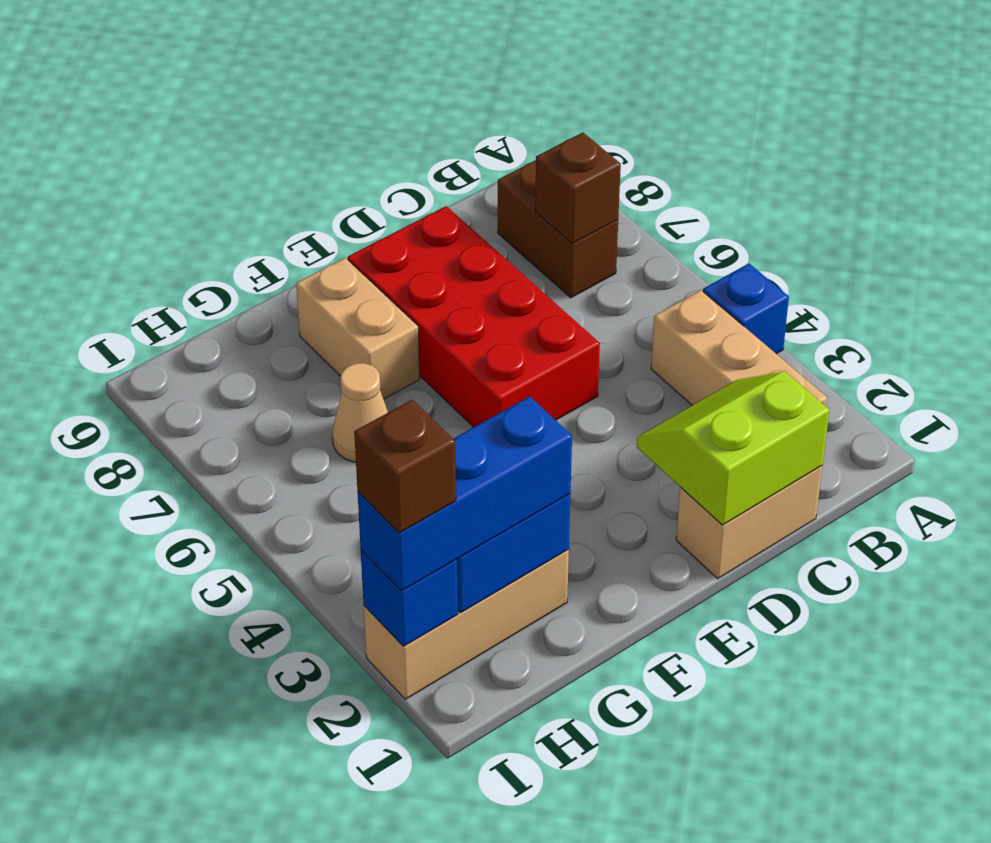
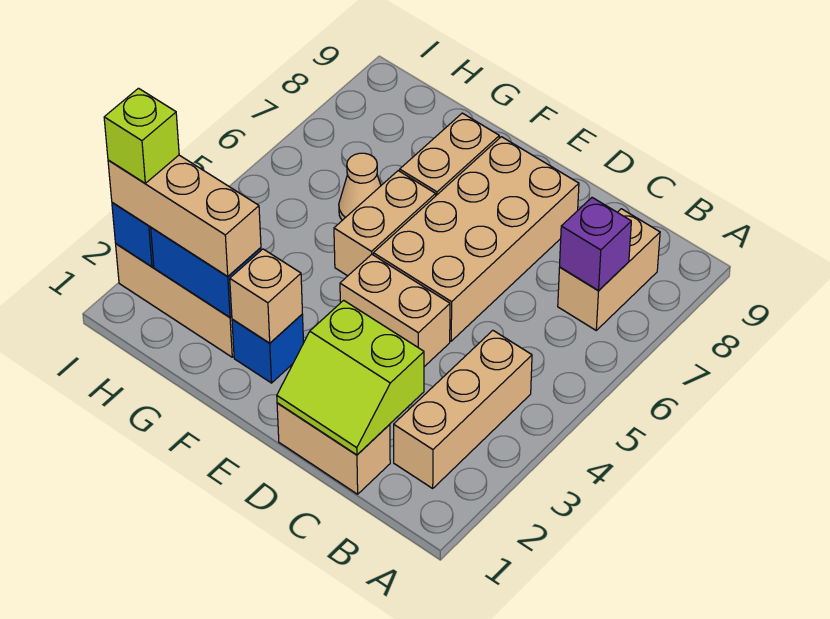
blue brick A4 level 1 -> blue brick F2 level 1
brown brick B7:B8 level 1 -> tan brick B7:B8 level 1
brown brick B7 level 2 -> purple brick B7 level 2
lime slope C1:D2 level 2 top 1 -> lime slope C1:D2 level 2 top 2
none -> tan brick D4:E4 level 1
red brick D5:E8 level 1 -> tan brick D5:E8 level 1
none -> tan brick F2 level 2
none -> tan brick F5:F6 level 1
blue brick G2:I2 level 3 -> tan brick G2:I2 level 3
brown brick I2 level 4 -> lime brick I2 level 4

